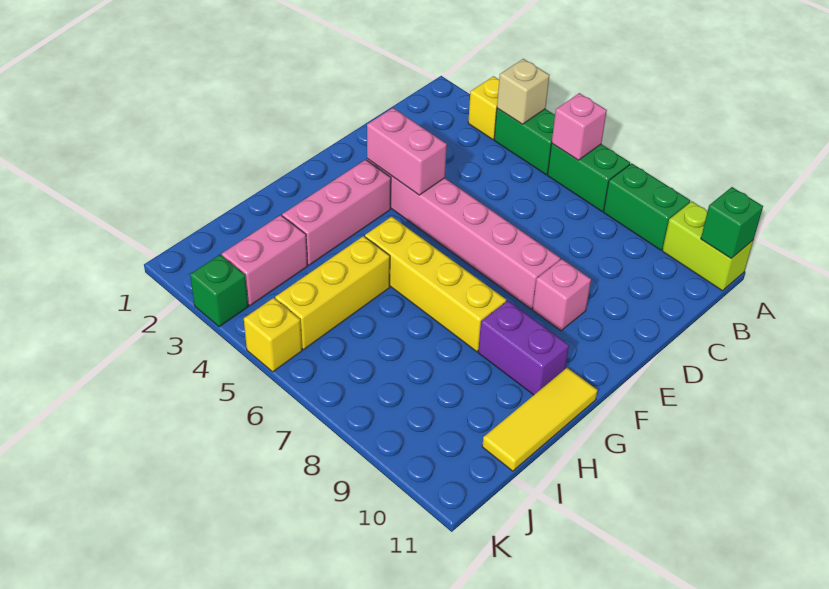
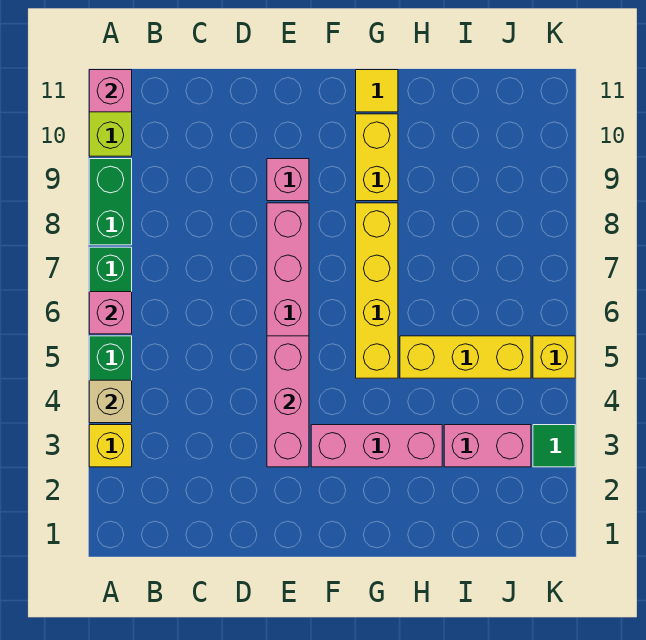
green brick A11 level 2 -> pink brick A11 level 2
pink brick E3:E4 level 2 -> pink brick E3:E5 level 2
purple brick G9:G10 level 1 -> yellow brick G9:G10 level 1
yellow tile G11:I11 level 1 -> yellow tile G11 level 1
green brick K3 level 1 -> green tile K3 level 1

